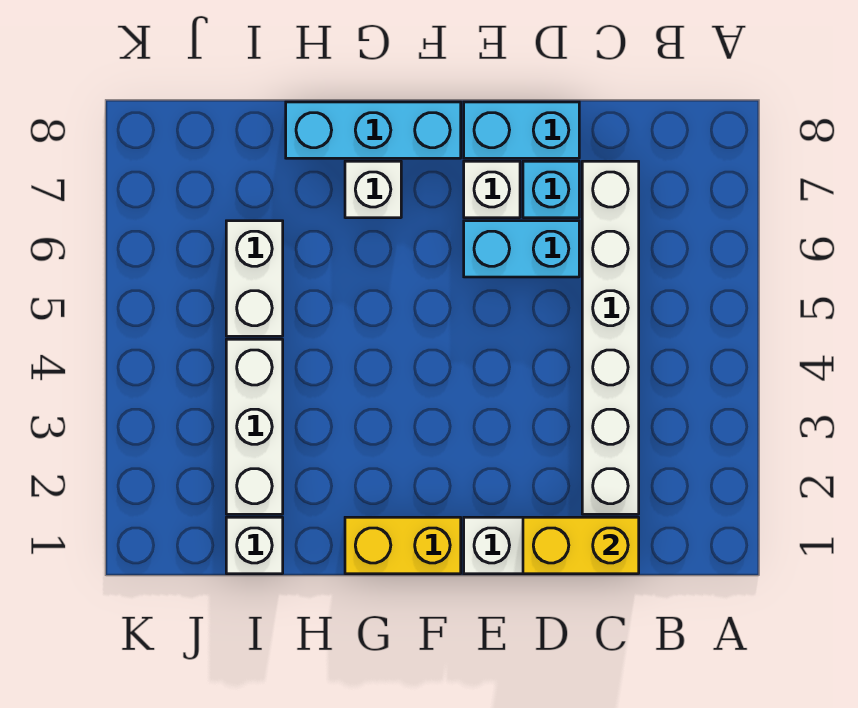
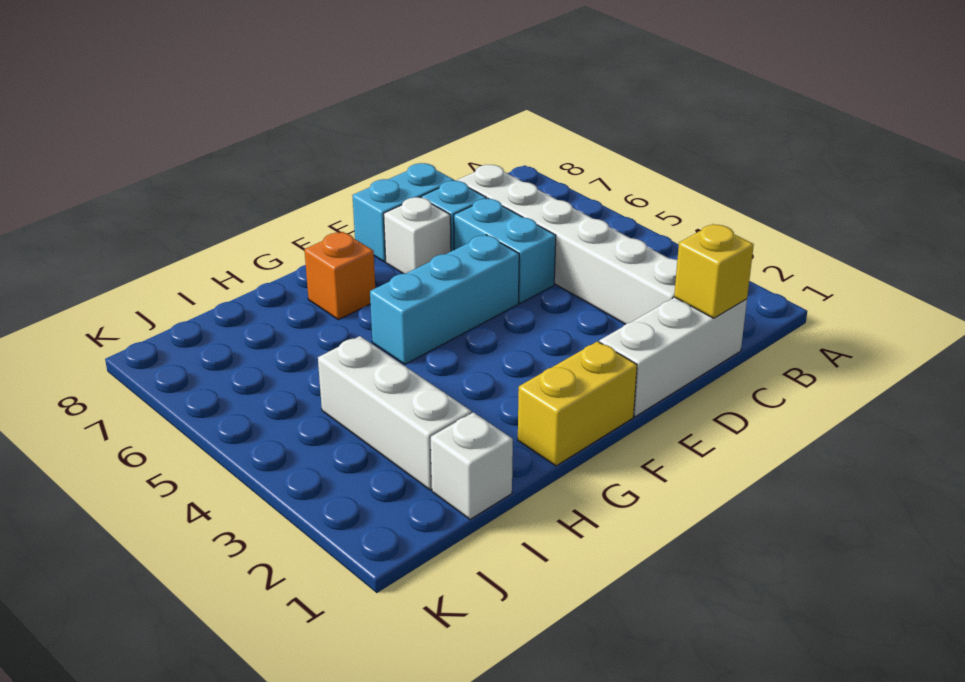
yellow brick C1:D1 level 2 -> yellow brick C1 level 2
cyan brick D6:E6 level 1 -> cyan brick D5:D6 level 1
cyan brick F8:H8 level 1 -> cyan brick E5:G5 level 1
white brick G7 level 1 -> orange brick G7 level 1
white brick I5:I6 level 1 -> none

